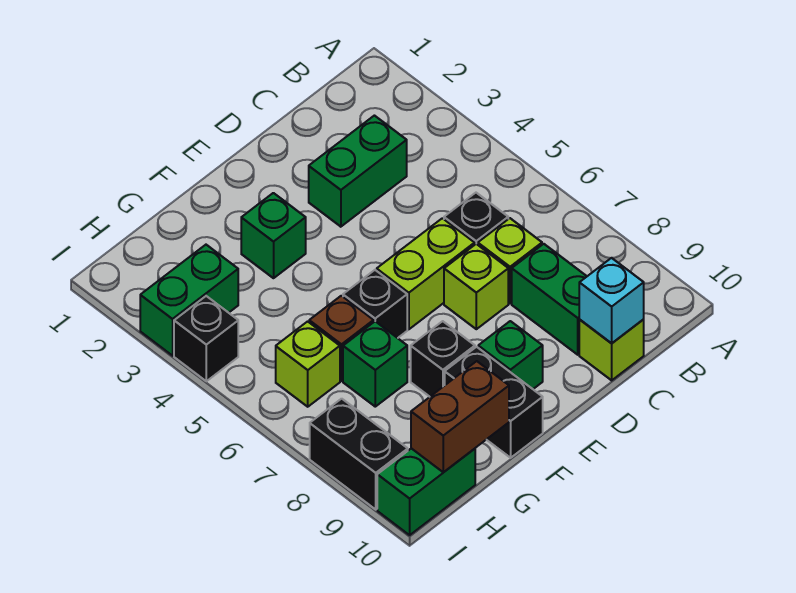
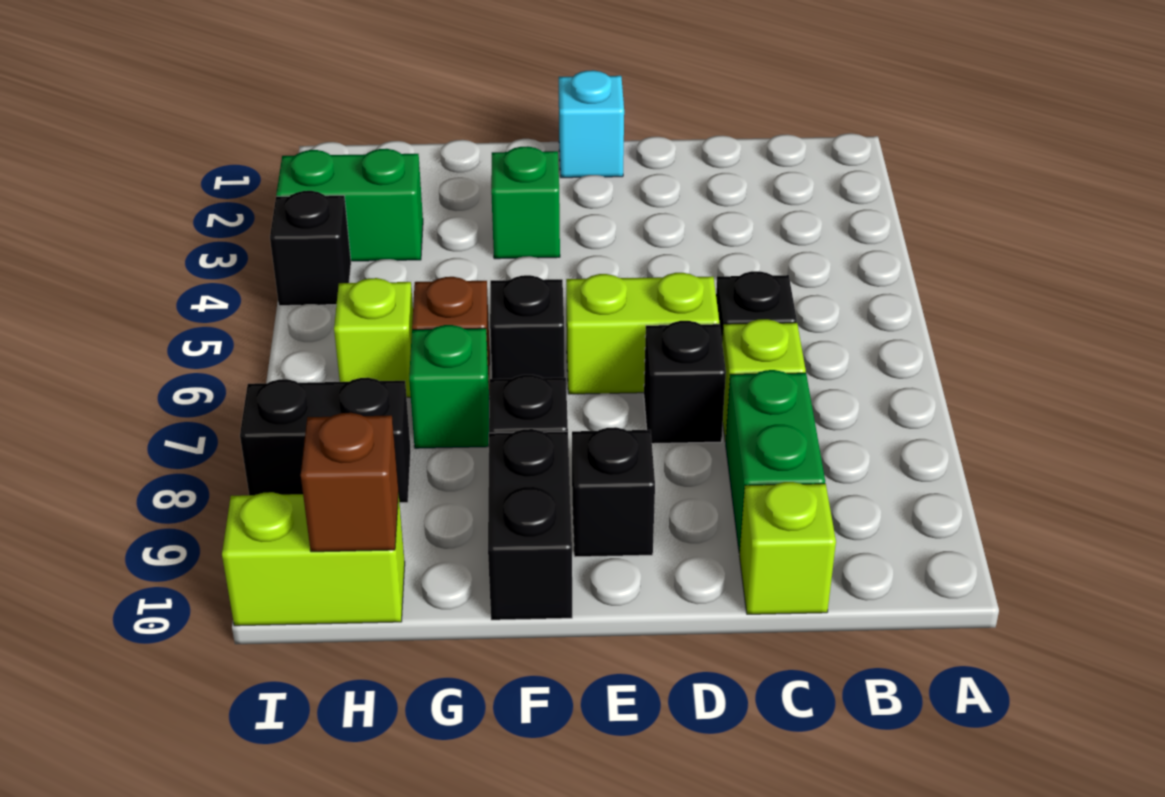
green brick C3:D3 level 1 -> none
cyan brick C10 level 2 -> cyan brick E1 level 1
lime brick D7 level 1 -> black brick D7 level 1
green brick E9 level 1 -> black brick E9 level 1
brown brick G10:H10 level 2 -> brown brick H10 level 2
green brick H10:I10 level 1 -> lime brick H10:I10 level 1
black brick I8:I9 level 1 -> black brick H8:I8 level 1

